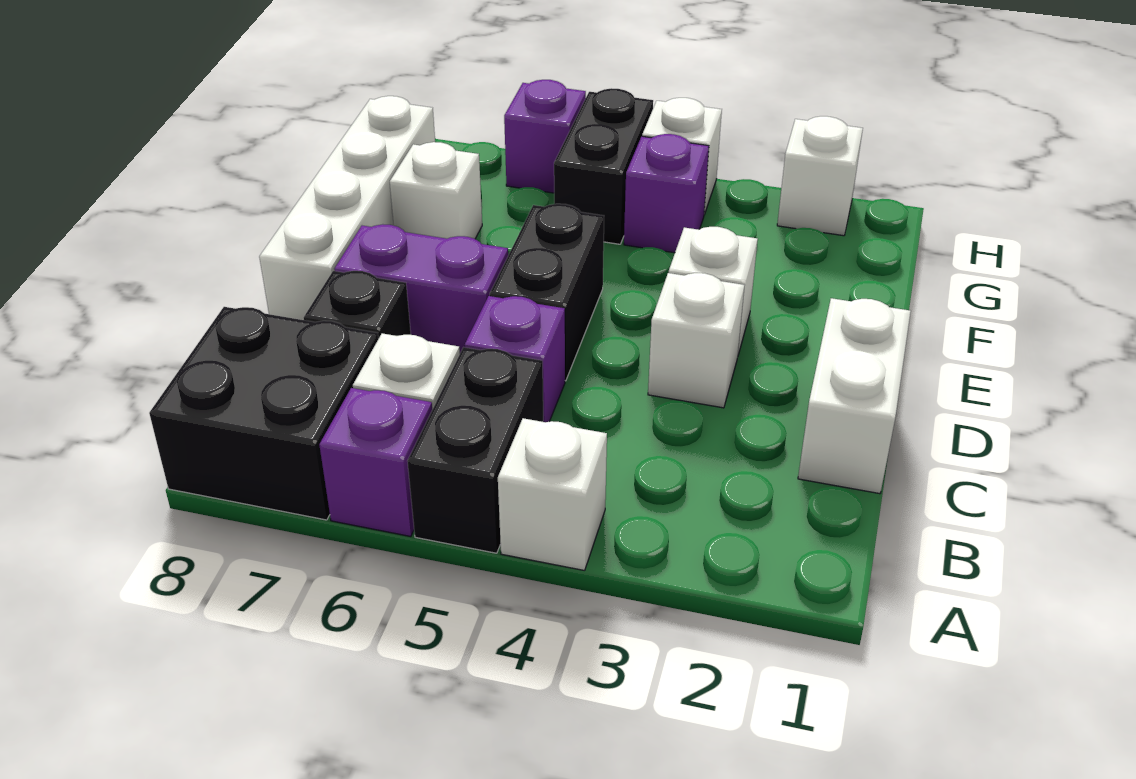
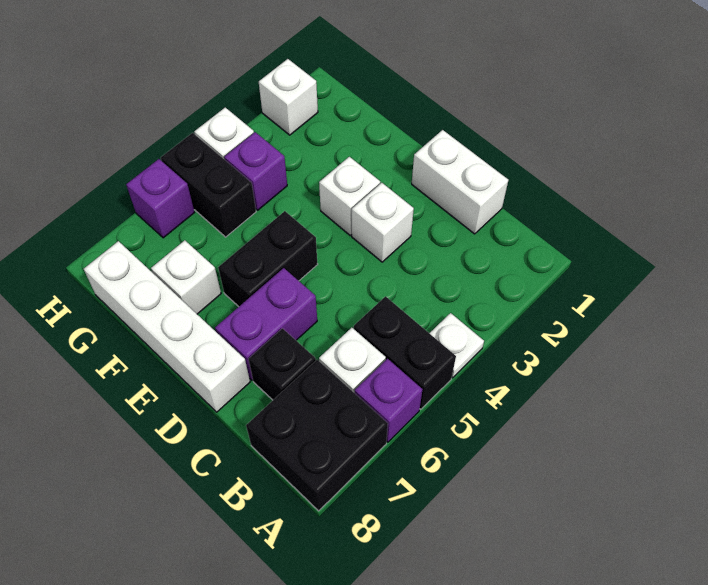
white brick A4 level 1 -> white plate A4 level 1
purple brick C5 level 1 -> none
black brick D5:E5 level 1 -> black brick E5:E6 level 1

